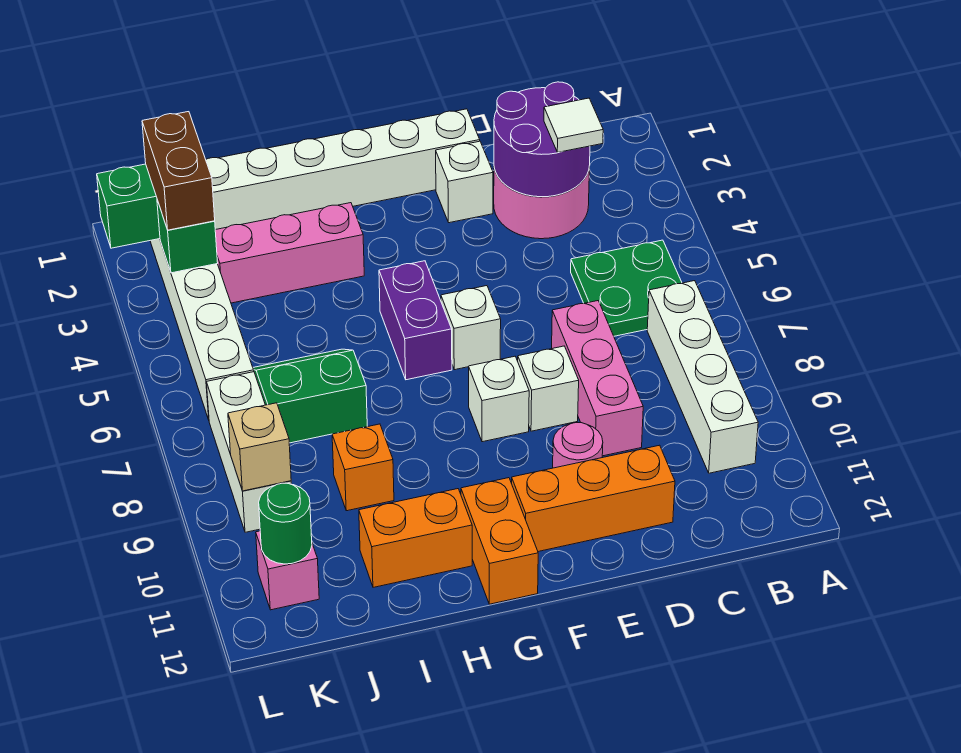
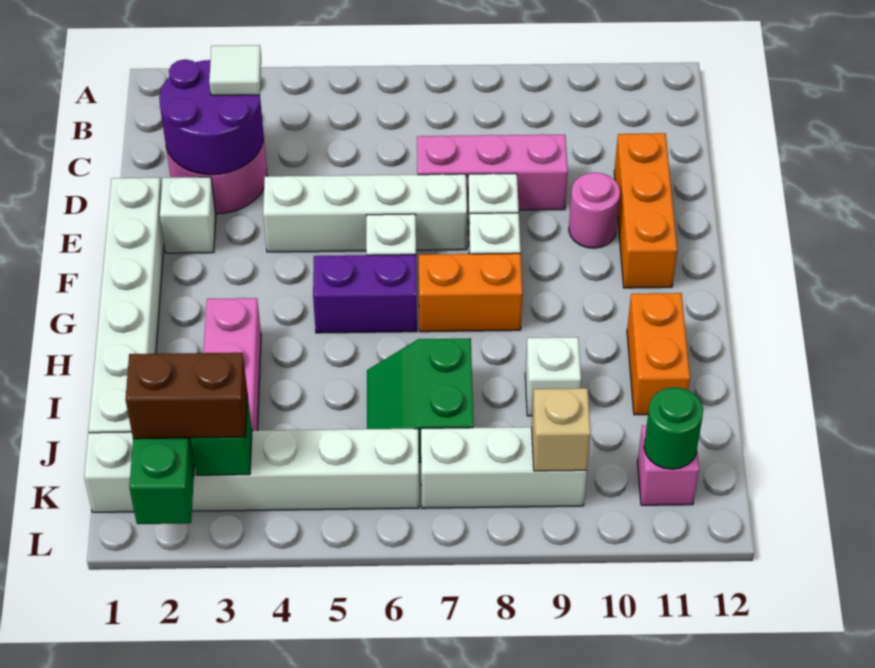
green plate B5:C6 level 1 -> none
white brick B7:B10 level 1 -> white brick E4:E7 level 1
orange brick G11:G12 level 1 -> orange brick G7:G8 level 1
orange brick I9 level 1 -> white brick I9 level 1

